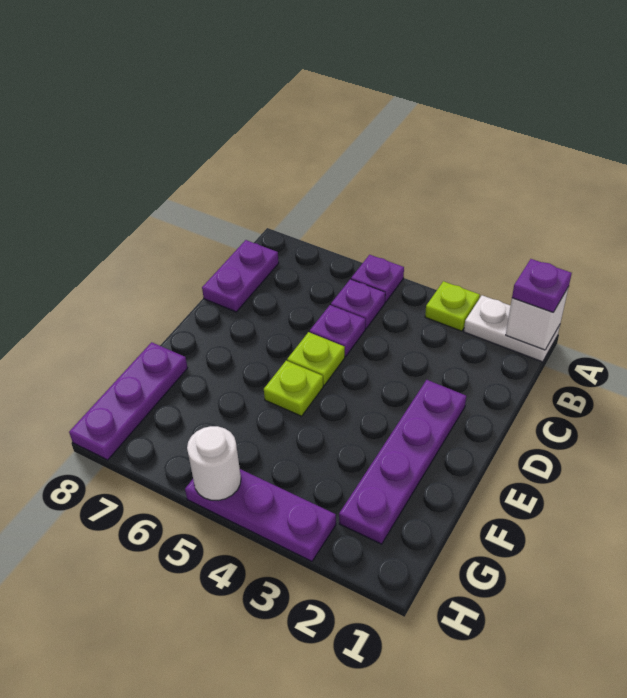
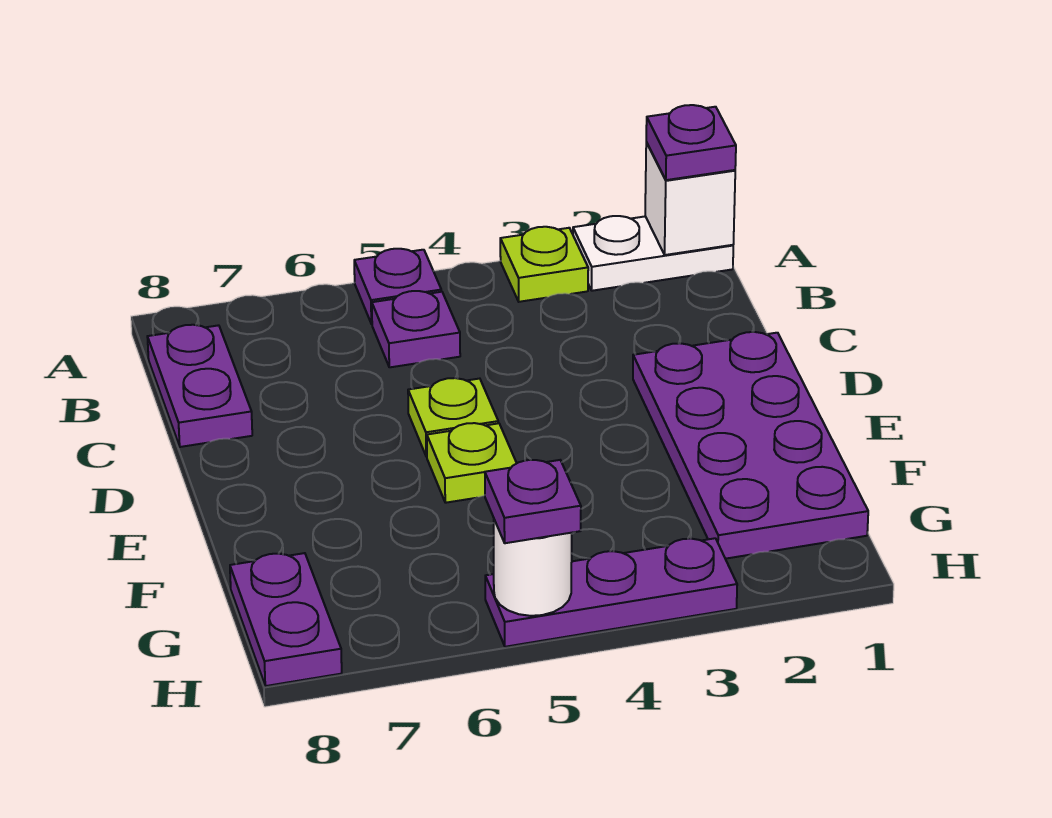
purple plate C5 level 1 -> purple plate H5 level 3
purple plate D2:G2 level 1 -> purple plate D1:G2 level 1
purple plate F8:H8 level 1 -> purple plate G8:H8 level 1

